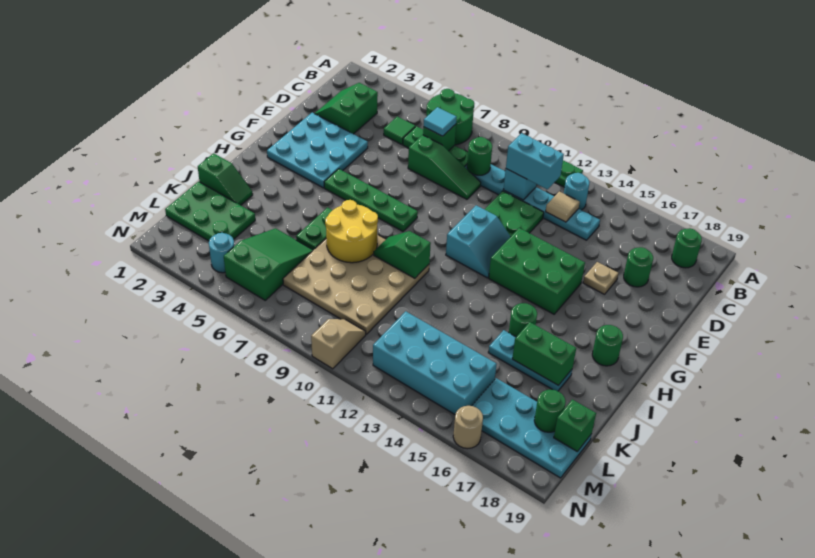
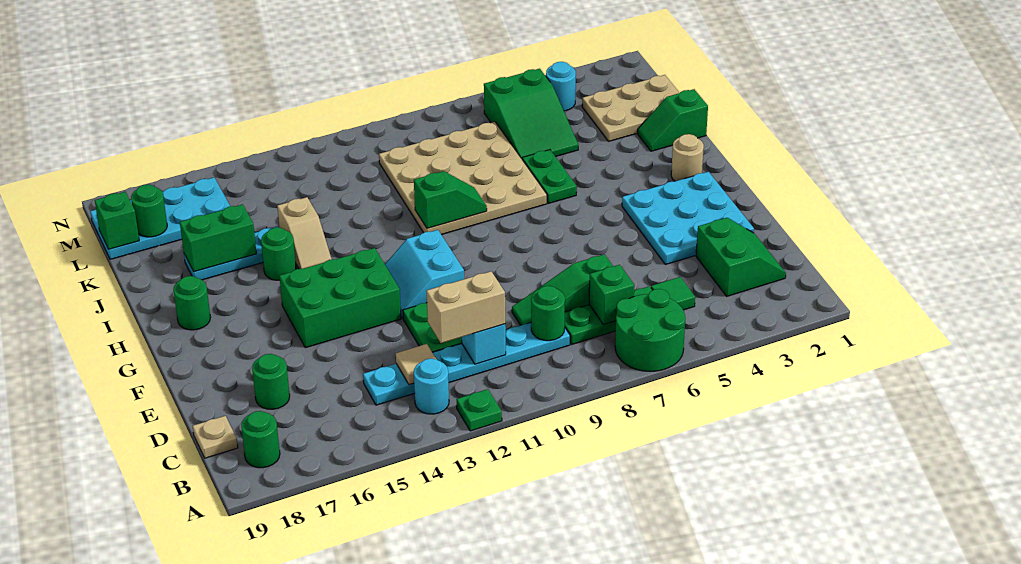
cyan tile C7 level 3 -> none
cyan brick C11:C12 level 3 -> tan brick C11:C12 level 3
tan plate E16 level 1 -> tan plate C19 level 1
green plate G5:G8 level 1 -> none
yellow round brick I7:J8 level 2 -> none
green plate K1:L3 level 1 -> tan plate K1:L3 level 1
cyan brick L12:M15 level 1 -> none
tan slope M10:N10 level 1 top N -> tan slope I14:J14 level 1 top J
tan round brick N16 level 1 -> tan round brick H2 level 1

